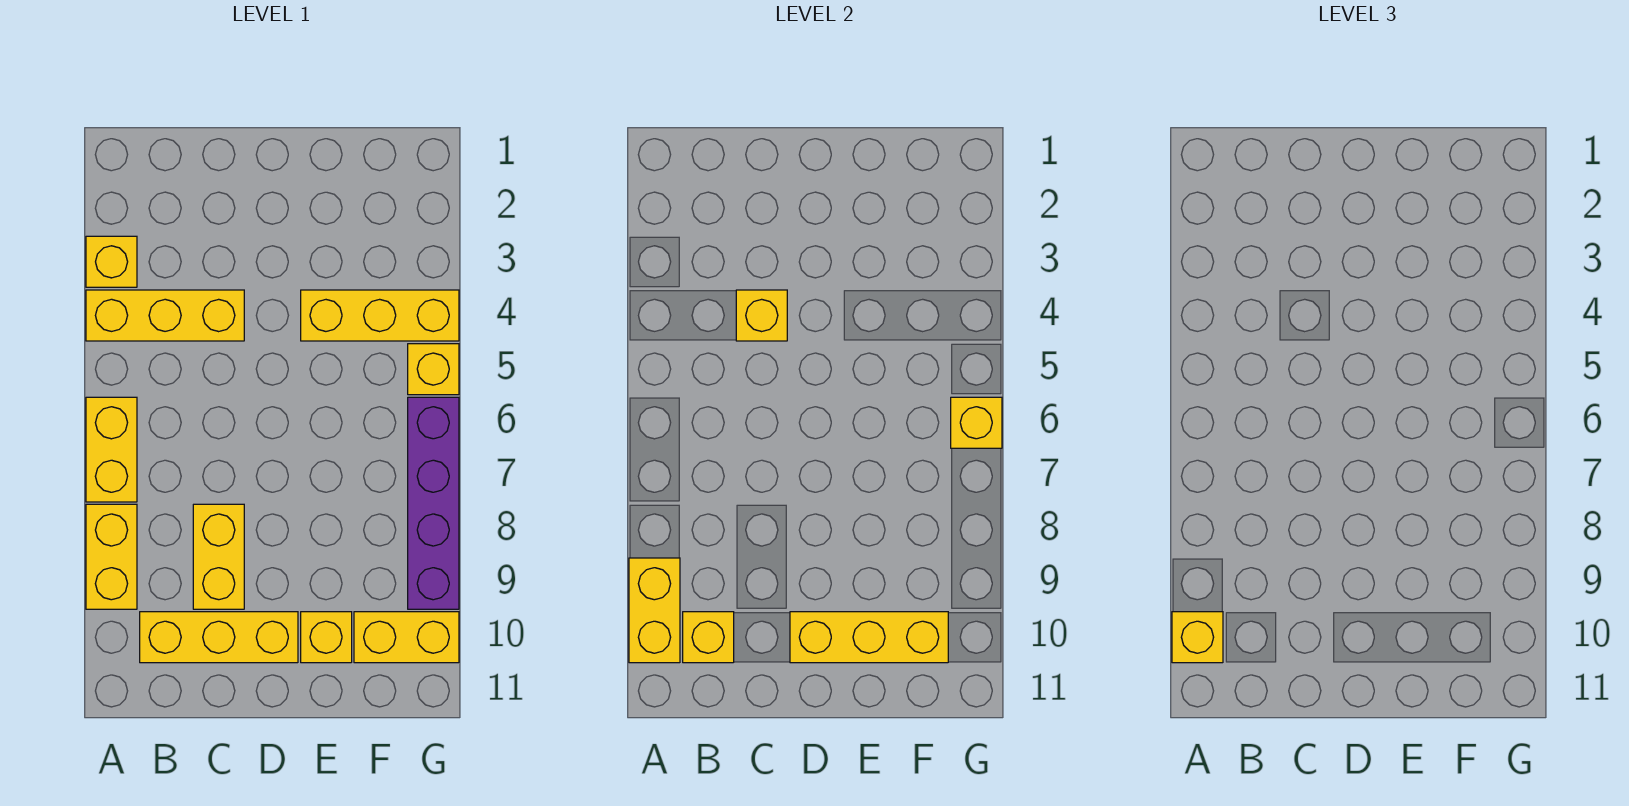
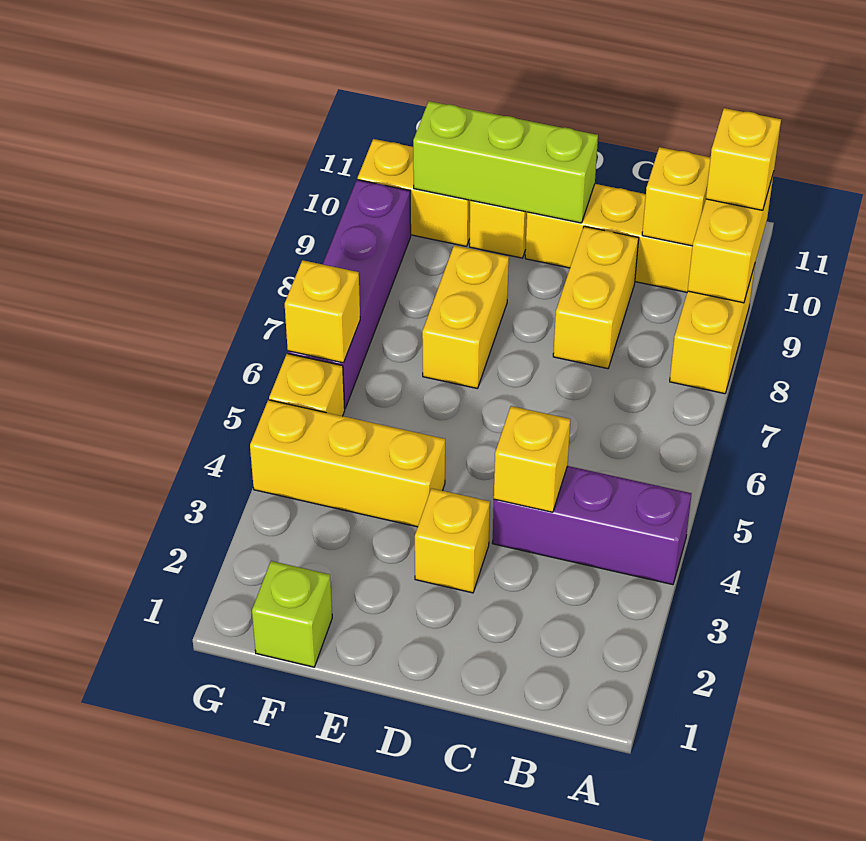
yellow brick A3 level 1 -> yellow brick D3 level 1
yellow brick A4:C4 level 1 -> purple brick A4:C4 level 1
yellow brick A6:A7 level 1 -> yellow brick E7:E8 level 1
yellow brick D10:F10 level 2 -> lime brick D10:F10 level 2
none -> lime brick F1 level 1

